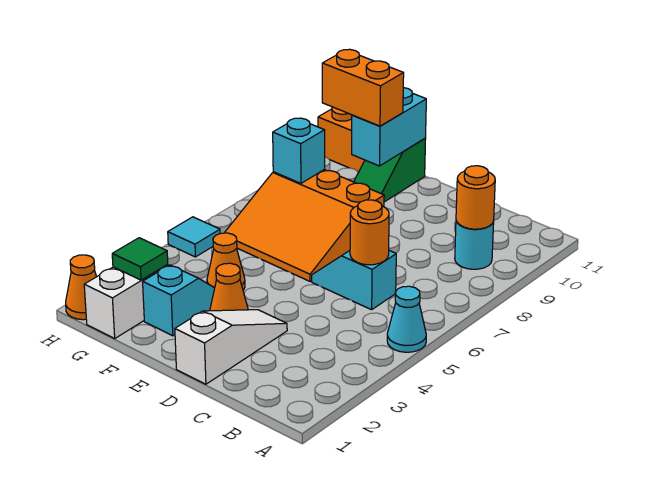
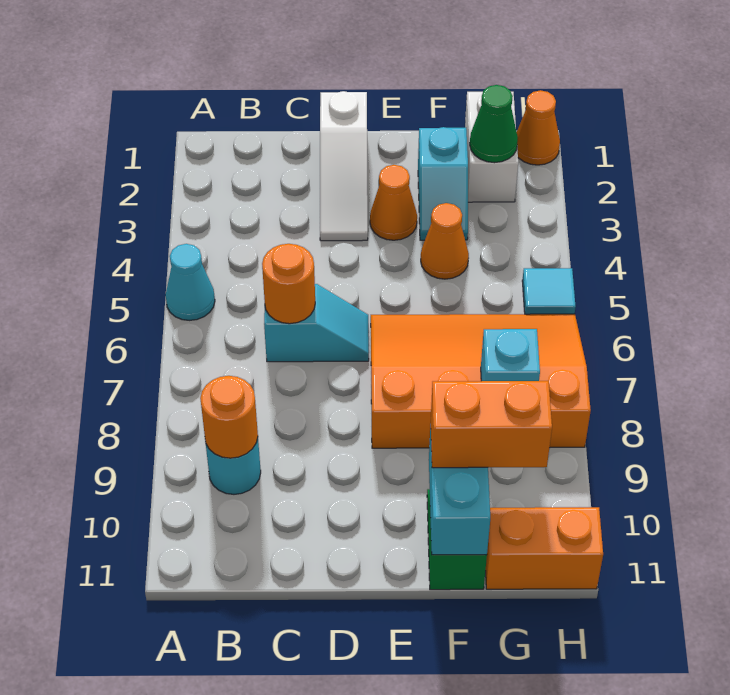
orange slope E6:G8 level 1 top 8 -> orange slope E6:H8 level 1 top 8
green tile G2 level 2 -> green cone G2 level 2

